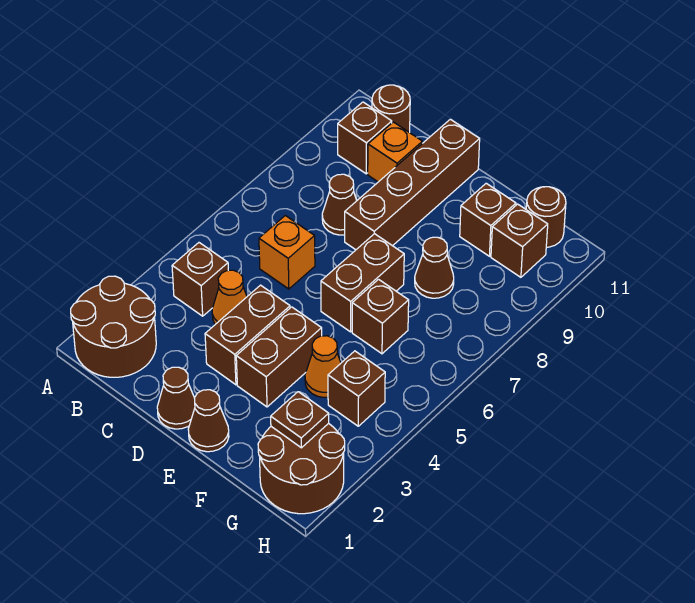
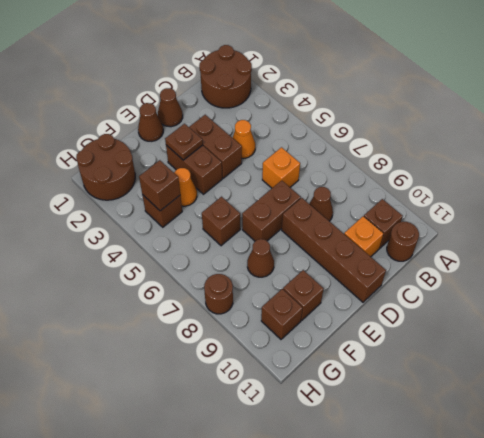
brown brick B4 level 1 -> brown brick G4 level 2
brown brick E6:E7 level 1 -> brown brick D7:E7 level 1
brown plate G2 level 2 -> brown plate E3 level 2
brown round brick G11 level 1 -> brown round brick H8 level 1

